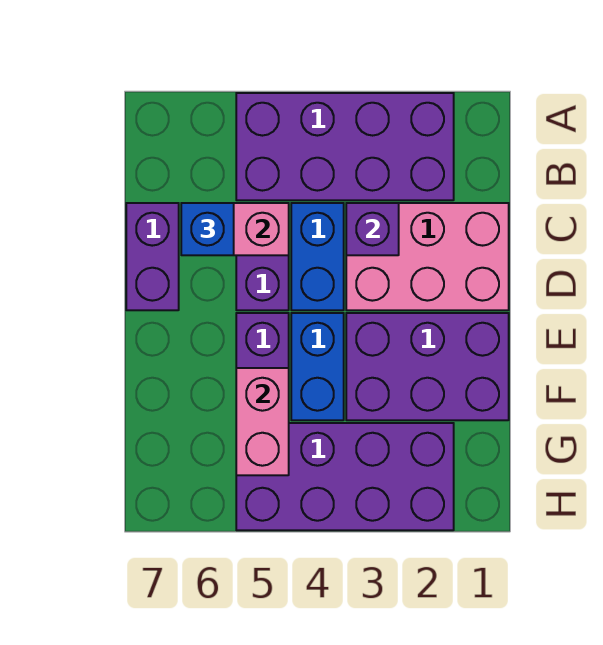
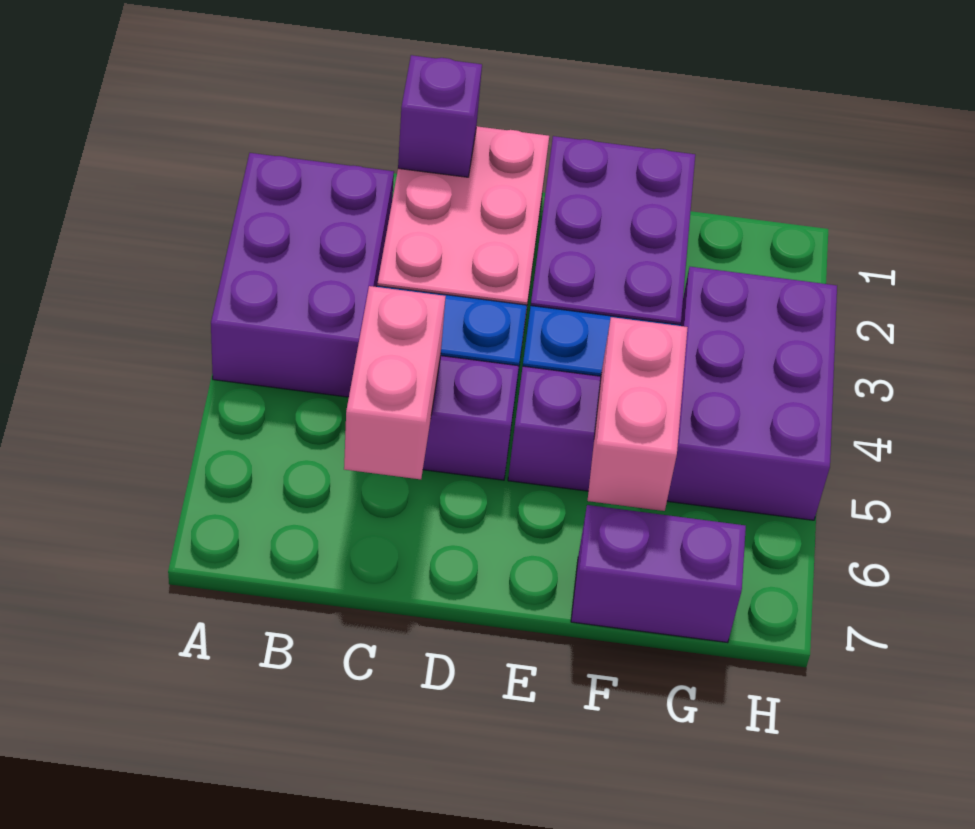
purple brick A2:B5 level 1 -> purple brick A2:B4 level 1
purple brick C3 level 2 -> purple brick C1 level 2
blue brick C6 level 3 -> none
purple brick C7:D7 level 1 -> purple brick F7:G7 level 1
pink brick F5:G5 level 2 -> pink brick F5:F6 level 2
purple brick G2:H5 level 1 -> purple brick G3:H5 level 1

